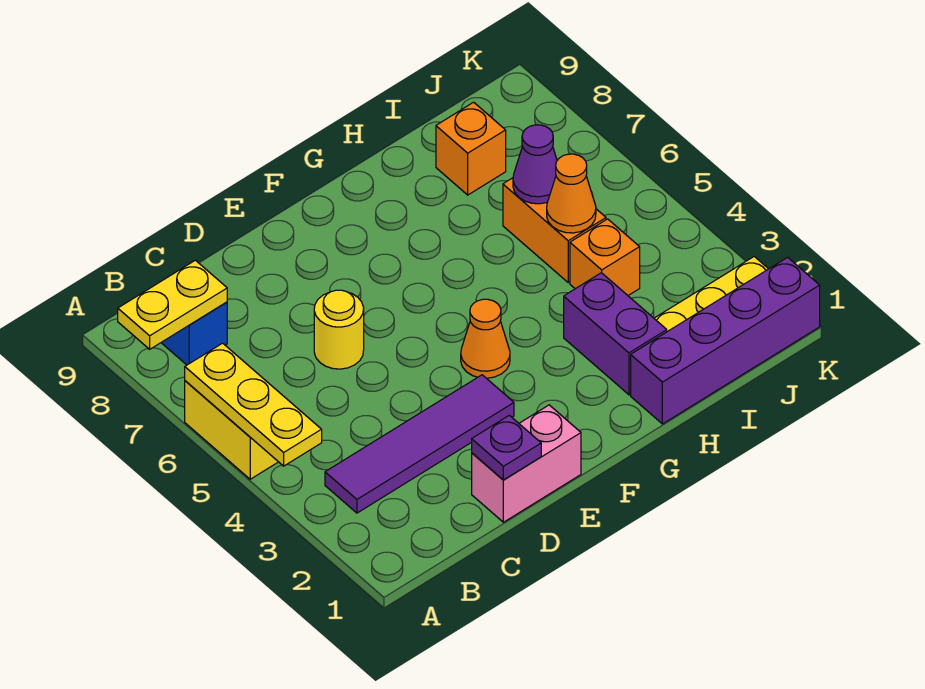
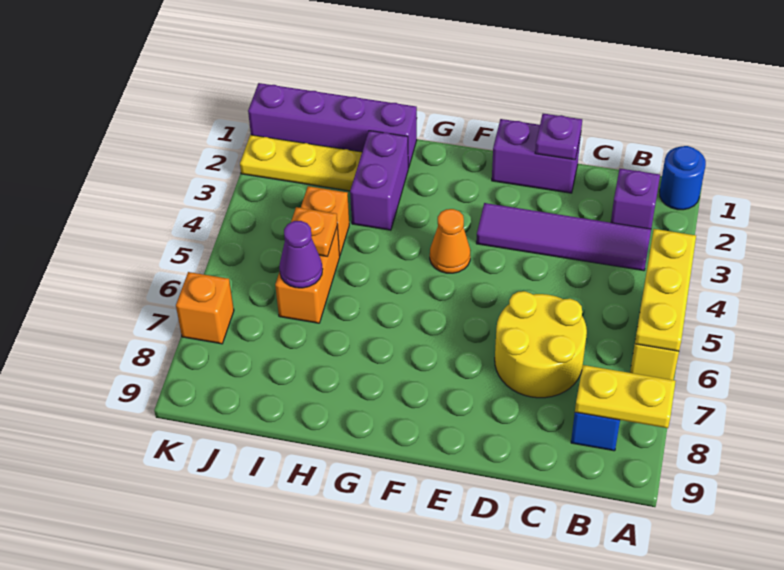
none -> blue round brick A1 level 1
none -> purple brick B2 level 1
pink brick D1:E1 level 1 -> purple brick D1:E1 level 1
yellow round brick D6 level 1 -> yellow round brick C6:D7 level 1
orange cone I5 level 2 -> orange plate I5 level 2
orange brick I8 level 1 -> orange brick K7 level 1

